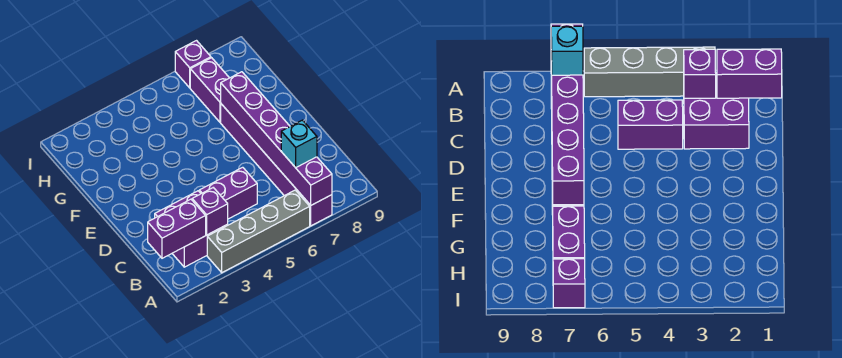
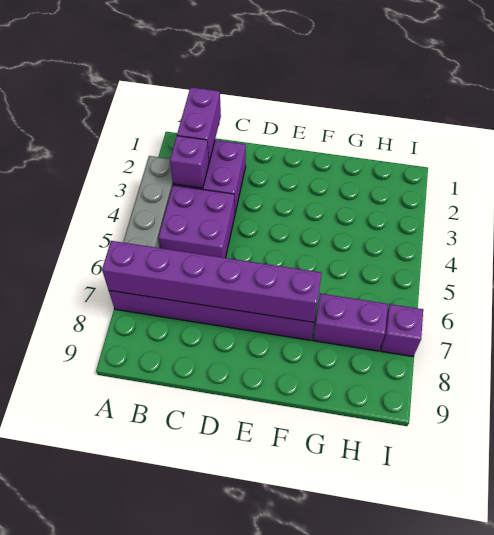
cyan brick B7 level 3 -> none
purple brick C4:C5 level 1 -> purple brick B4:C5 level 1

